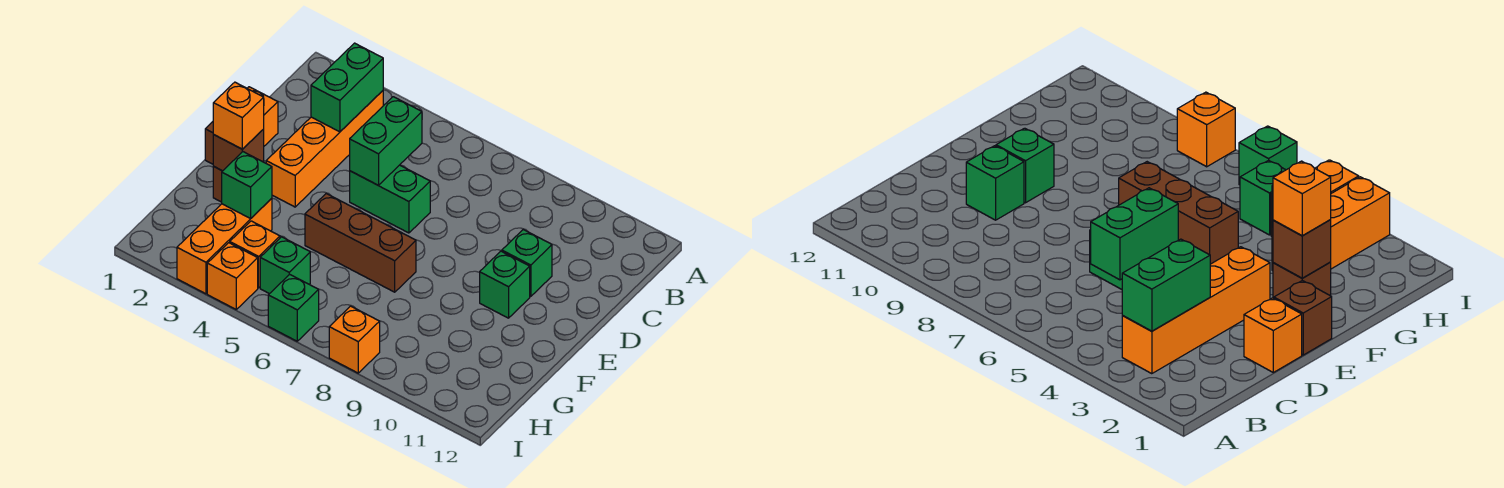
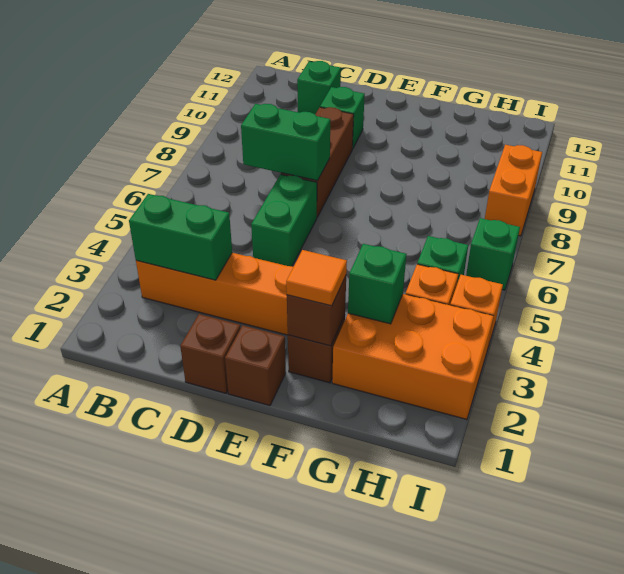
green brick C5:D5 level 2 -> green brick C7:D7 level 2
orange brick D1 level 1 -> brown brick D1 level 1
green brick E10 level 1 -> green brick C11 level 1
orange brick F2 level 3 -> orange tile F2 level 3
brown brick F5:F7 level 1 -> brown brick D7:D9 level 1
orange brick G3:I3 level 1 -> orange brick G2:I3 level 1
orange brick I8 level 1 -> orange brick I8:I9 level 1

